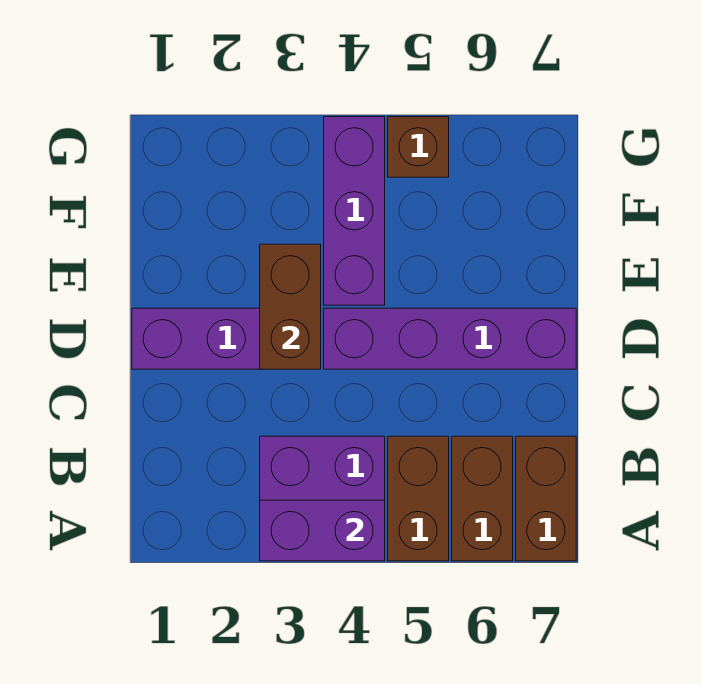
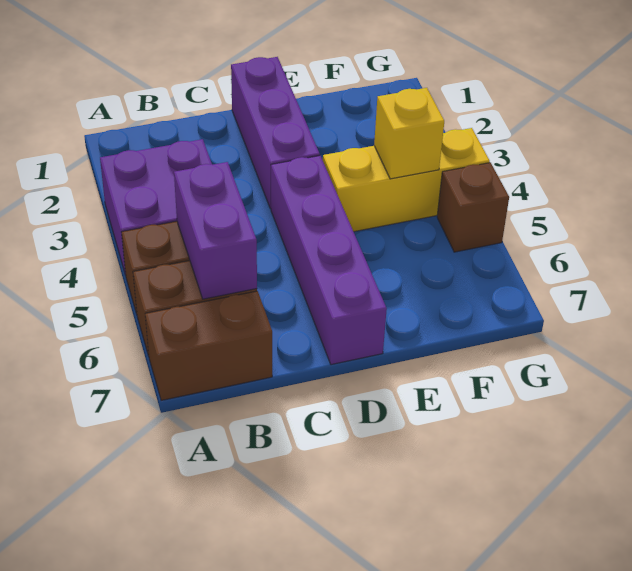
purple brick A3:A4 level 2 -> purple brick B5:B6 level 2
brown brick D3:E3 level 2 -> none
purple brick E4:G4 level 1 -> yellow brick E4:G4 level 1
none -> yellow brick F4 level 2

